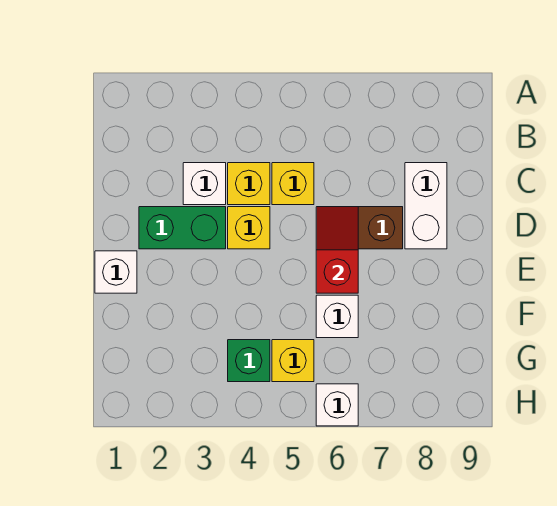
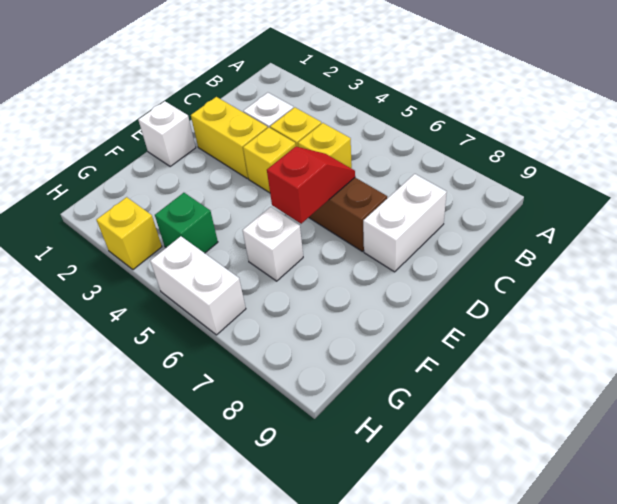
green brick D2:D3 level 1 -> yellow brick D2:D3 level 1
yellow brick G5 level 1 -> yellow brick H3 level 1
white brick H6 level 1 -> white brick H5:H6 level 1

